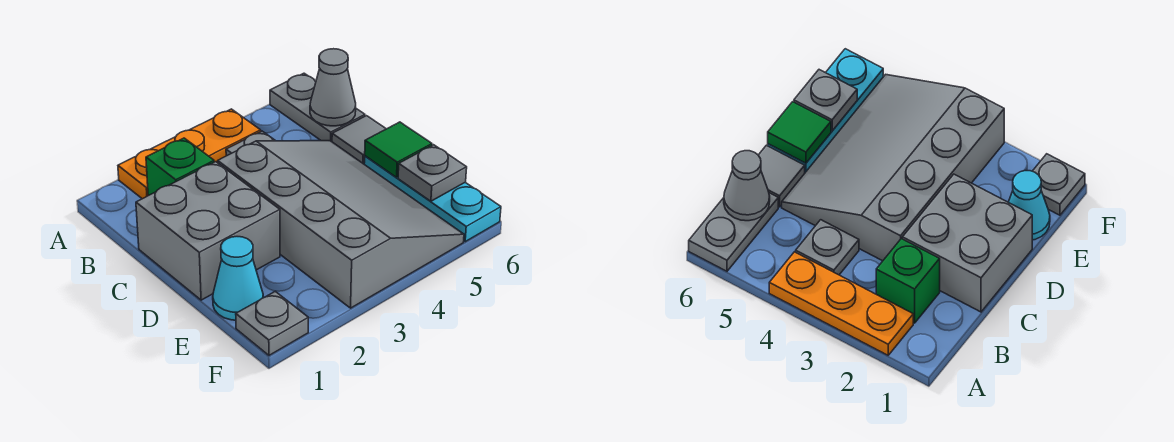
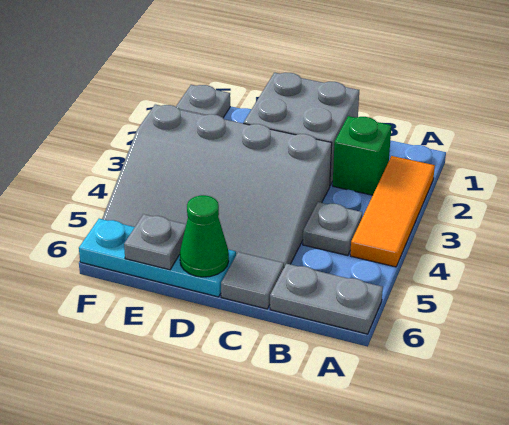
orange plate A2:A4 level 1 -> orange tile A2:A4 level 1
grey cone B6 level 2 -> none
green tile D6 level 2 -> green cone D6 level 2
cyan cone E1 level 1 -> none

